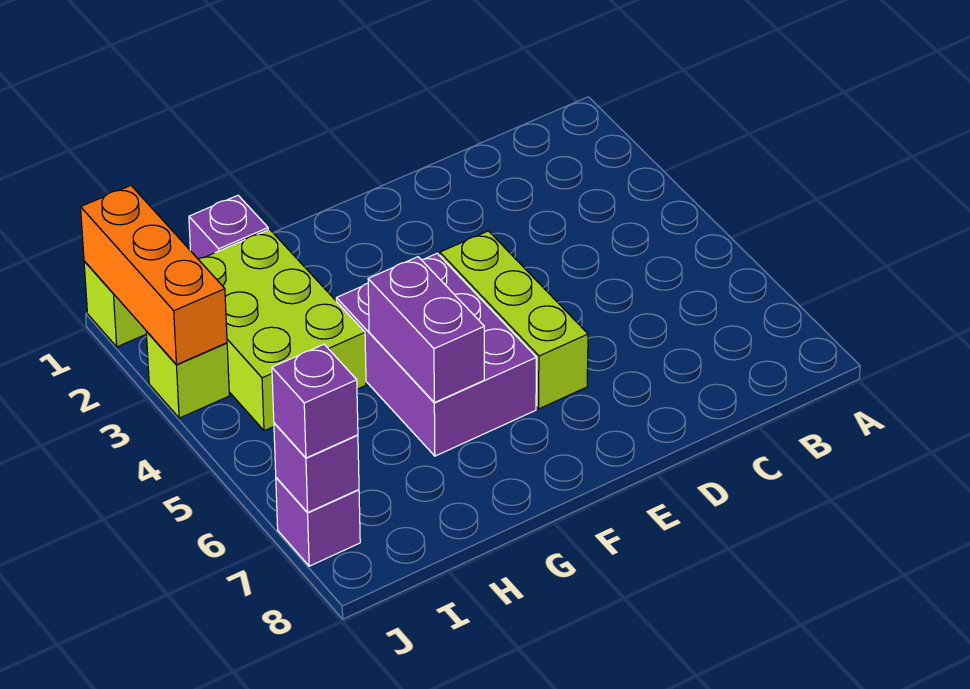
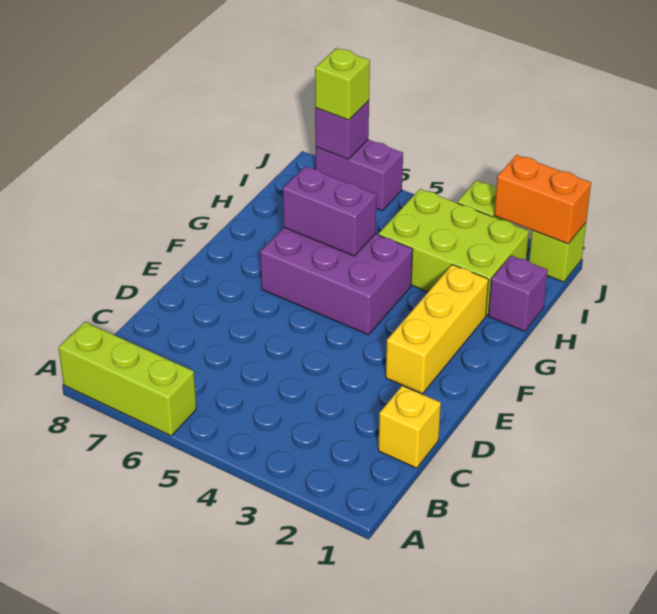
none -> yellow brick C1 level 1
none -> yellow brick E2:G2 level 1
lime brick E4:E6 level 1 -> lime brick A6:A8 level 1
orange brick J1:J3 level 2 -> orange brick J1:J2 level 2
purple brick J7 level 1 -> purple brick J6:J7 level 1
purple brick J7 level 3 -> lime brick J7 level 3

